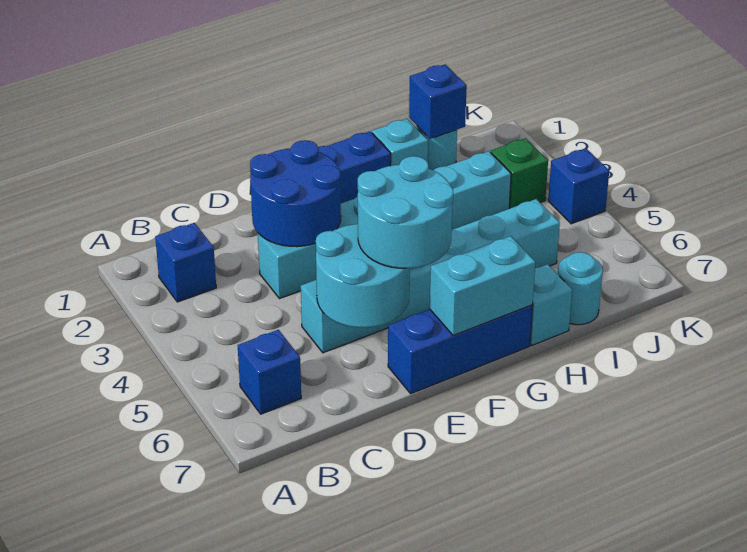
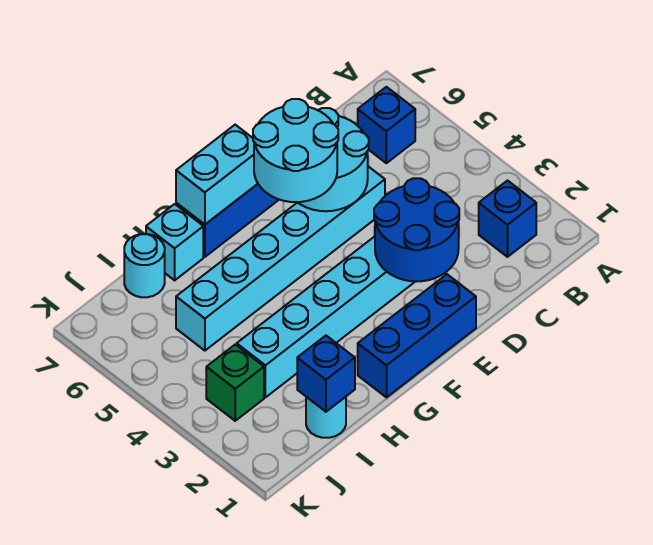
cyan brick H1 level 1 -> none
blue brick K4 level 1 -> none

